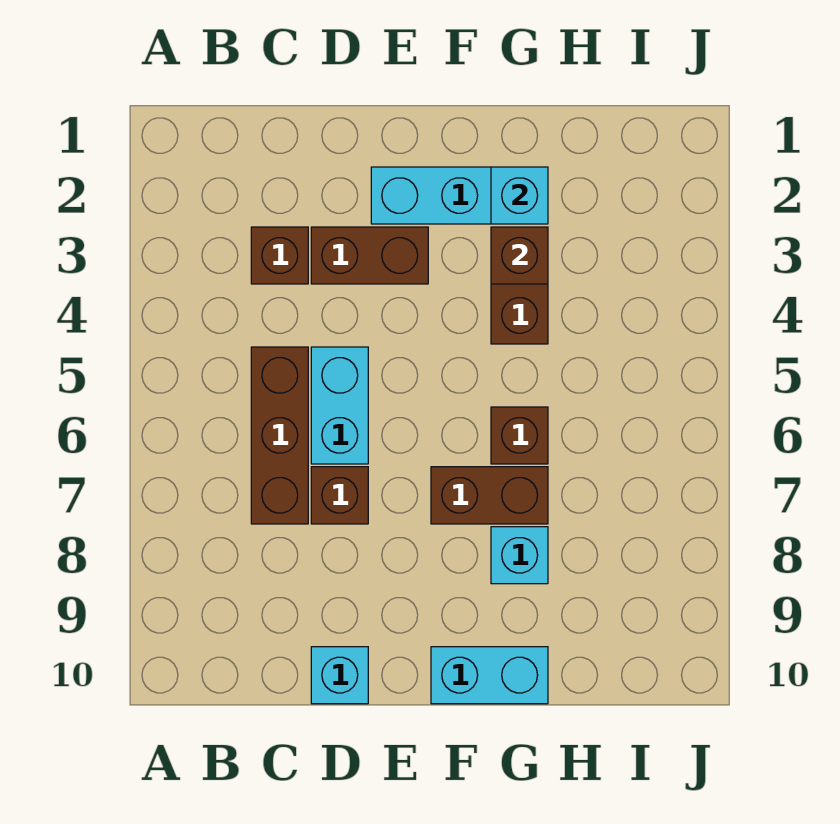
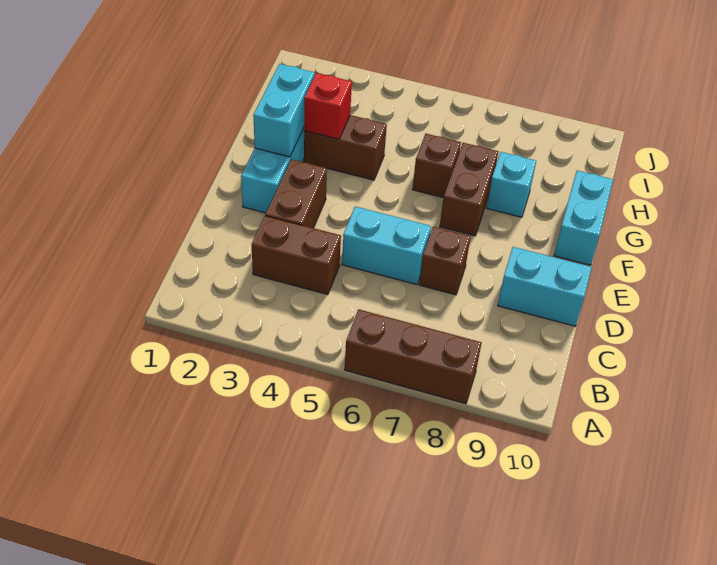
brown brick C3 level 1 -> brown brick C3:C4 level 1
brown brick C5:C7 level 1 -> brown brick A6:A8 level 1
cyan brick D10 level 1 -> cyan brick D9:D10 level 1
cyan brick G2 level 2 -> cyan brick F2:G2 level 2
brown brick G3 level 2 -> red brick G3 level 2

